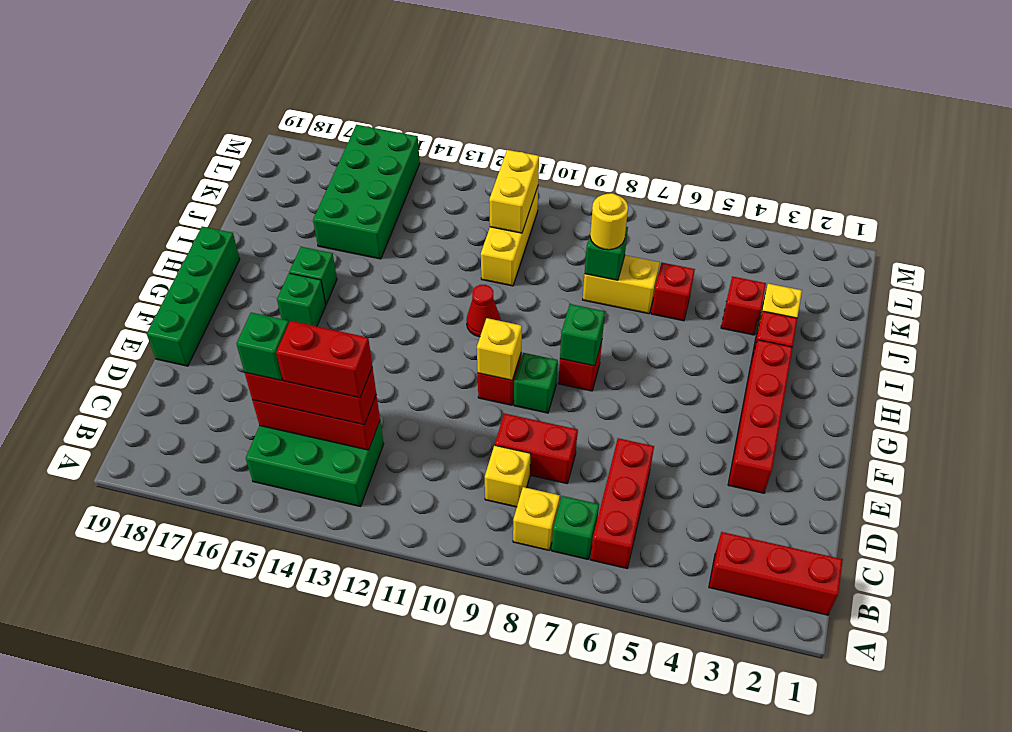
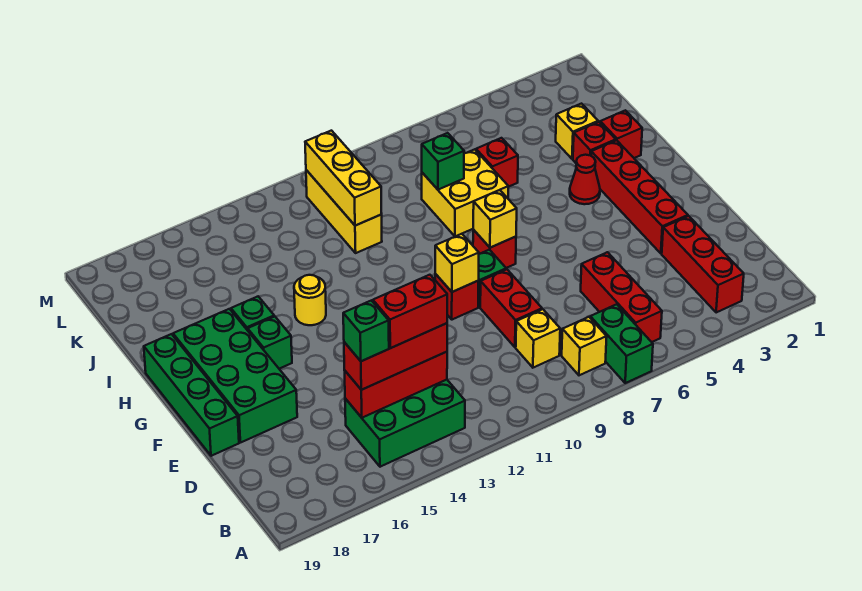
red brick B1:B3 level 1 -> red brick B3:D3 level 1
green brick B7 level 1 -> green brick A7:B7 level 1
red brick D8:D9 level 1 -> red brick D9:E9 level 1
green brick G8 level 2 -> yellow brick G8 level 2
red cone H11 level 1 -> red cone H4 level 1
red brick J4 level 1 -> red brick I2 level 1
yellow brick J7:J8 level 1 -> yellow brick I7:J8 level 1
yellow round brick J8 level 3 -> yellow round brick H14 level 1
green brick J15:M16 level 1 -> green brick E17:H18 level 1
yellow brick K11:L11 level 2 -> yellow brick J11:L11 level 2

